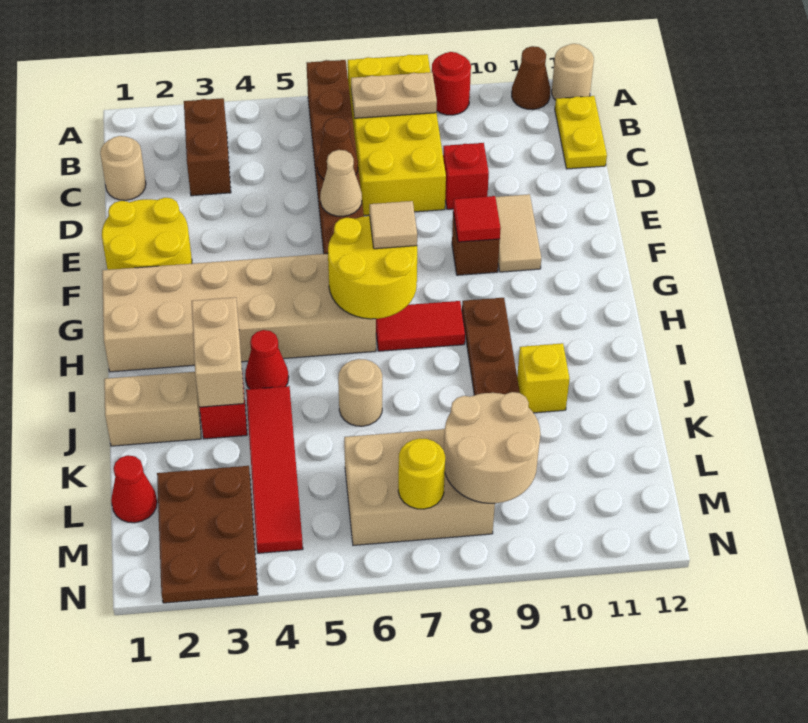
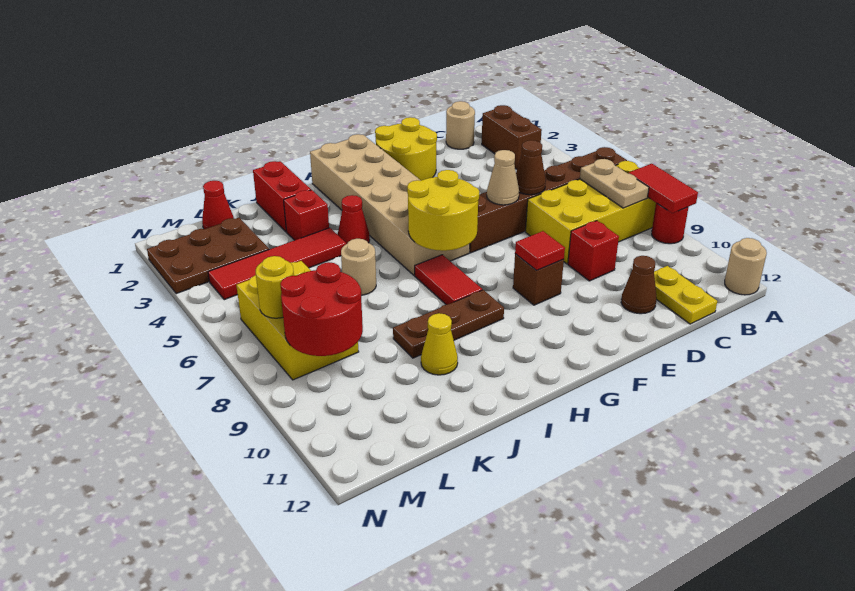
none -> red tile A8:A9 level 2
brown cone A11 level 1 -> brown cone D11 level 1
brown brick B3:C3 level 1 -> brown brick B2:B3 level 1
yellow plate B12:C12 level 1 -> yellow plate C11:C12 level 1
tan tile E10:F10 level 1 -> none
tan tile G7 level 3 -> none
tan brick I3:J3 level 2 -> none
tan brick J1:J2 level 1 -> red brick J1:J2 level 1
yellow brick J10 level 1 -> yellow cone J10 level 1
tan brick L6:M8 level 1 -> yellow brick L6:M8 level 1
tan round brick L8:M9 level 2 -> red round brick L8:M9 level 2

